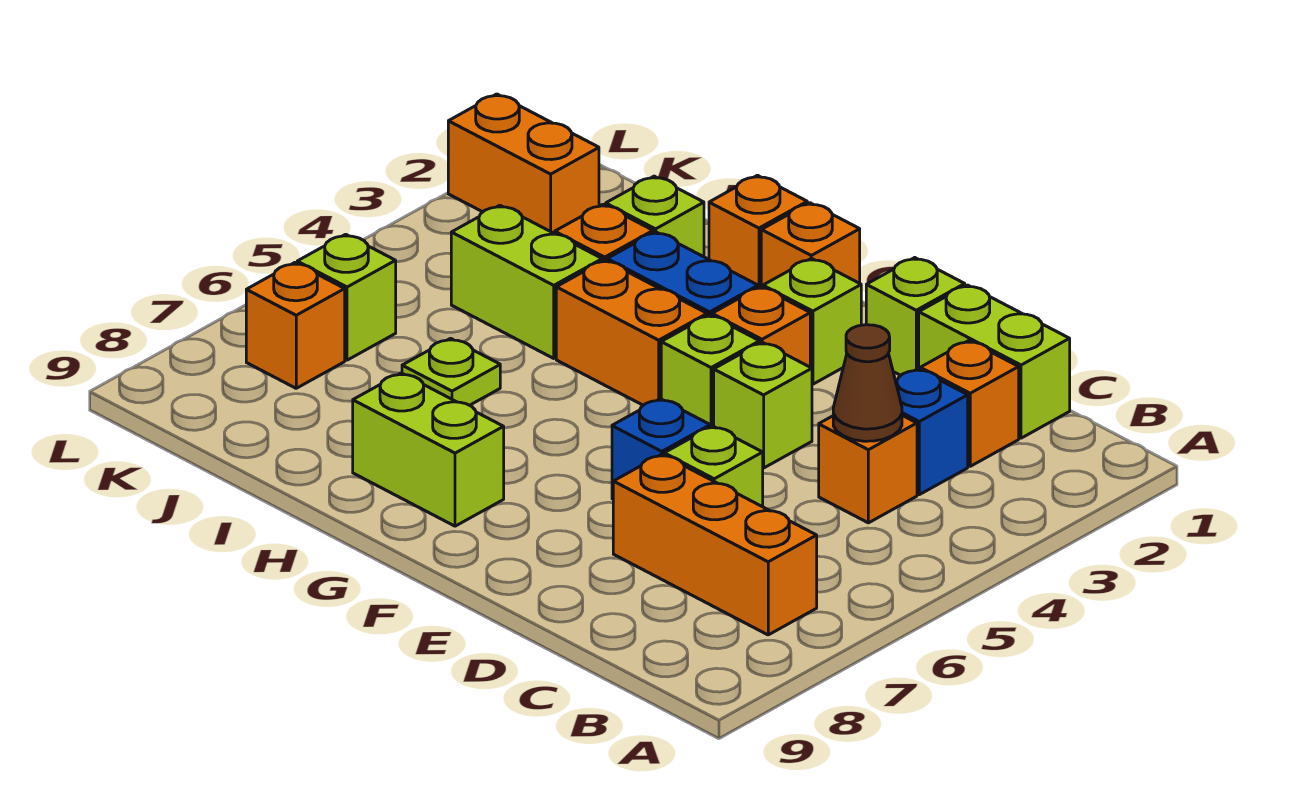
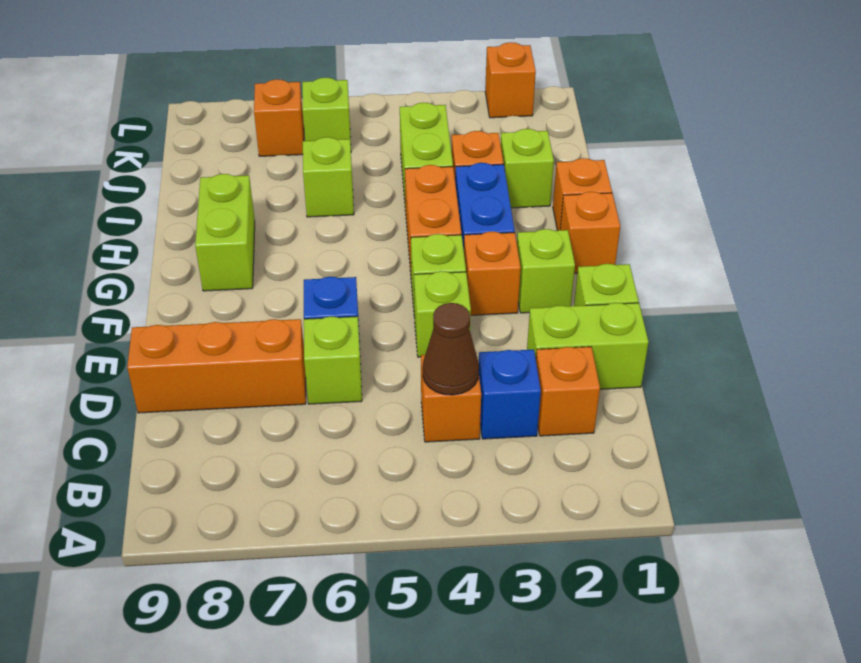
orange brick B7:D7 level 1 -> orange brick D7:D9 level 1
lime brick C1:D1 level 1 -> lime brick D1:D2 level 1
lime plate I6 level 1 -> lime brick I6 level 1
orange brick K2:L2 level 1 -> orange brick L2 level 1

